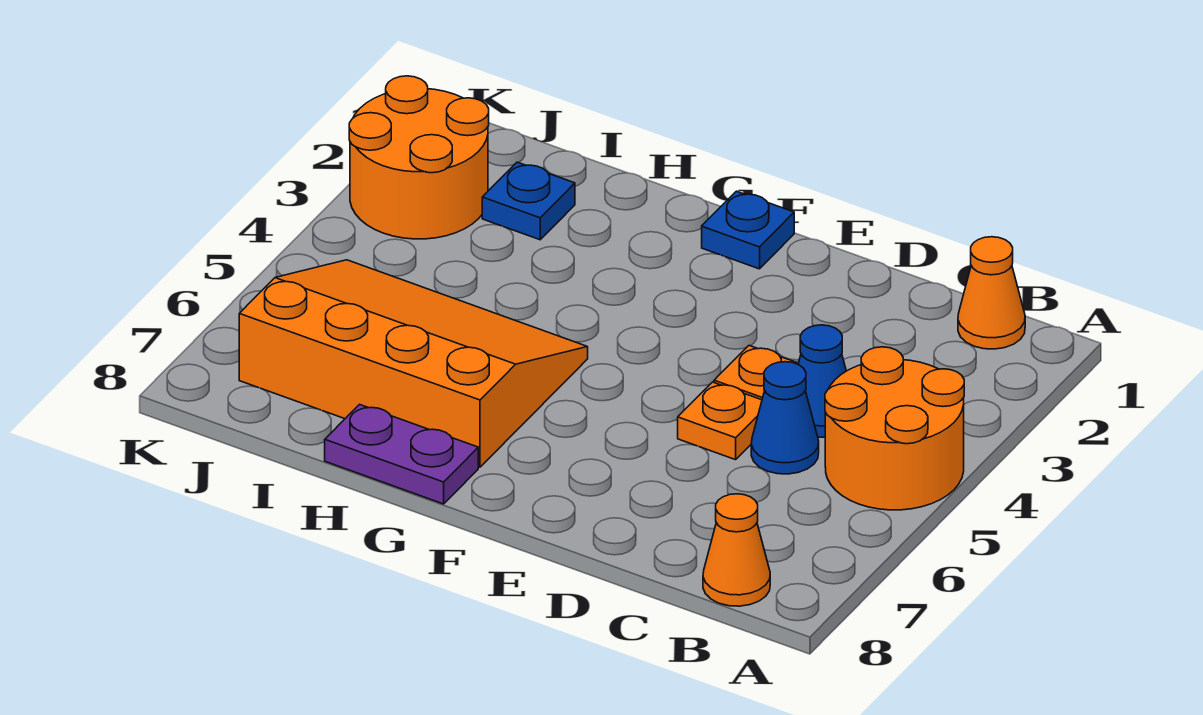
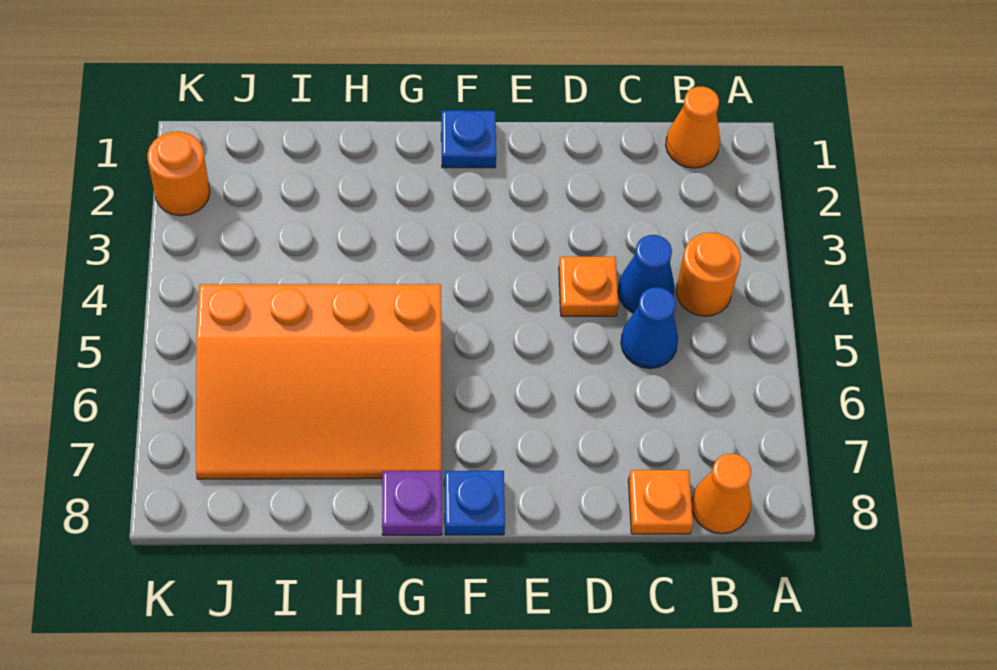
orange round brick A4:B5 level 1 -> orange round brick B4 level 1
orange plate D5 level 1 -> orange plate C8 level 1
orange slope G5:J7 level 1 top 7 -> orange slope G5:J7 level 1 top 5
purple plate G8:H8 level 1 -> purple plate G8 level 1
blue plate I2 level 1 -> blue plate F8 level 1
orange round brick J2:K3 level 1 -> orange round brick K2 level 1

